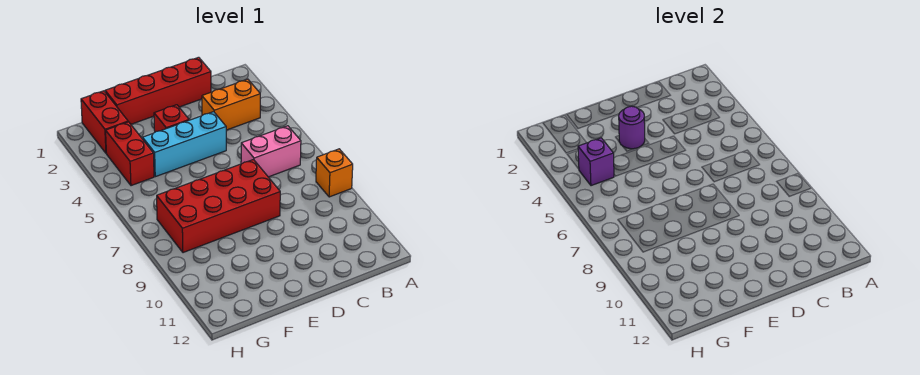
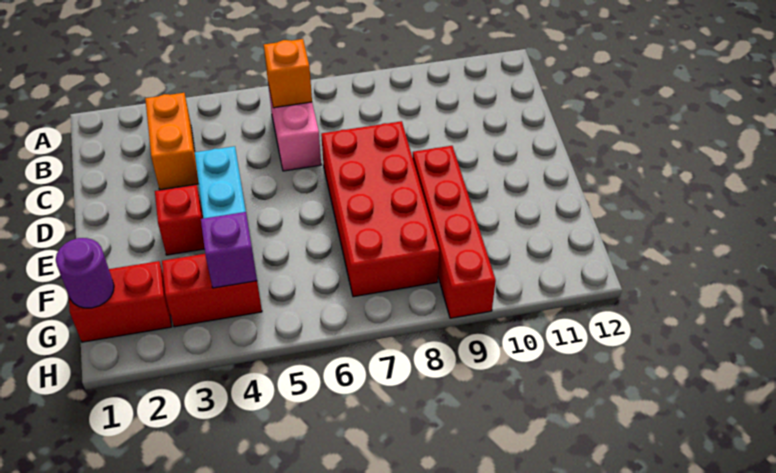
orange brick A8 level 1 -> orange brick B6 level 2
red brick C1:F1 level 1 -> red brick E9:H9 level 1
purple round brick E3 level 2 -> purple round brick G1 level 2

